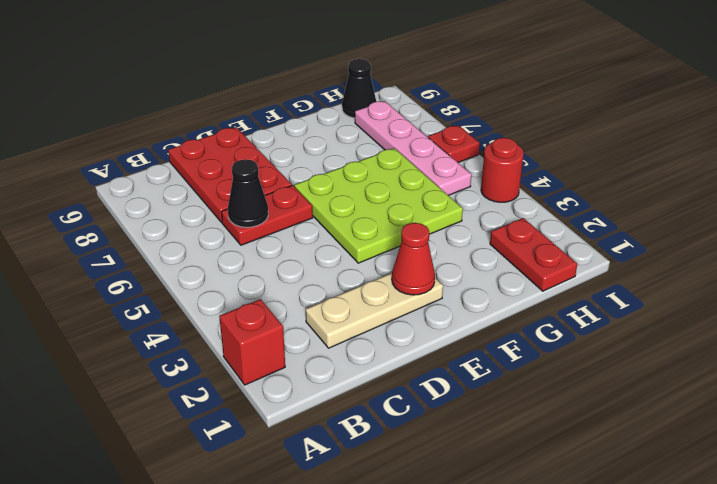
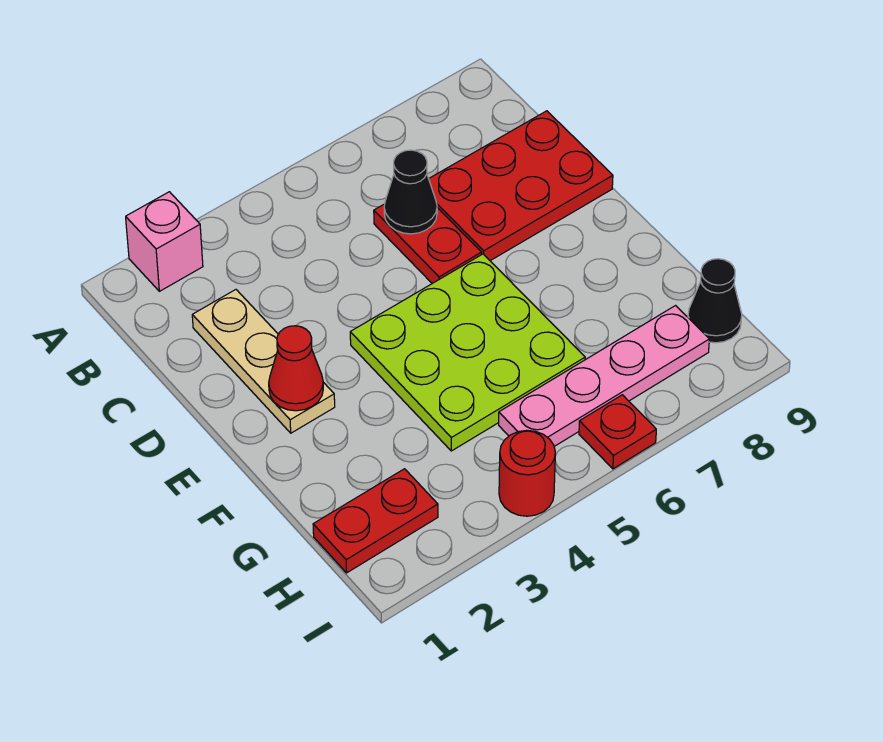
red brick A2 level 1 -> pink brick A2 level 1

